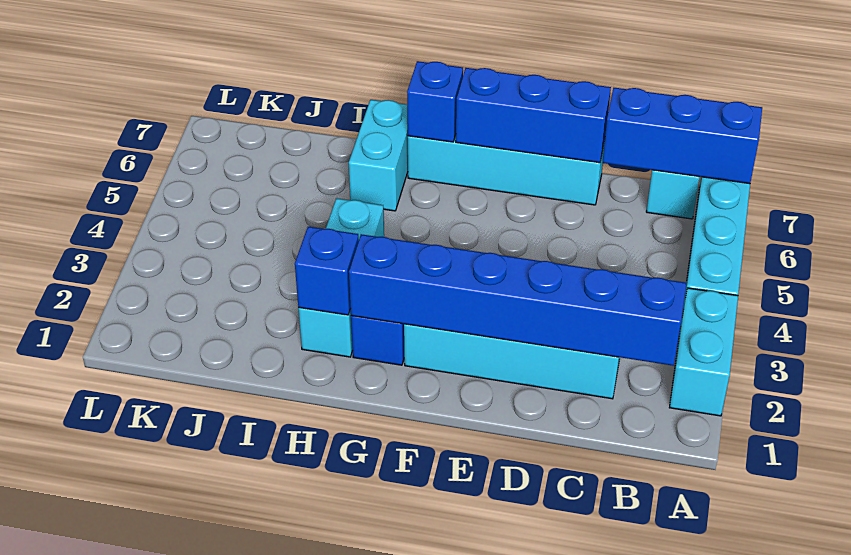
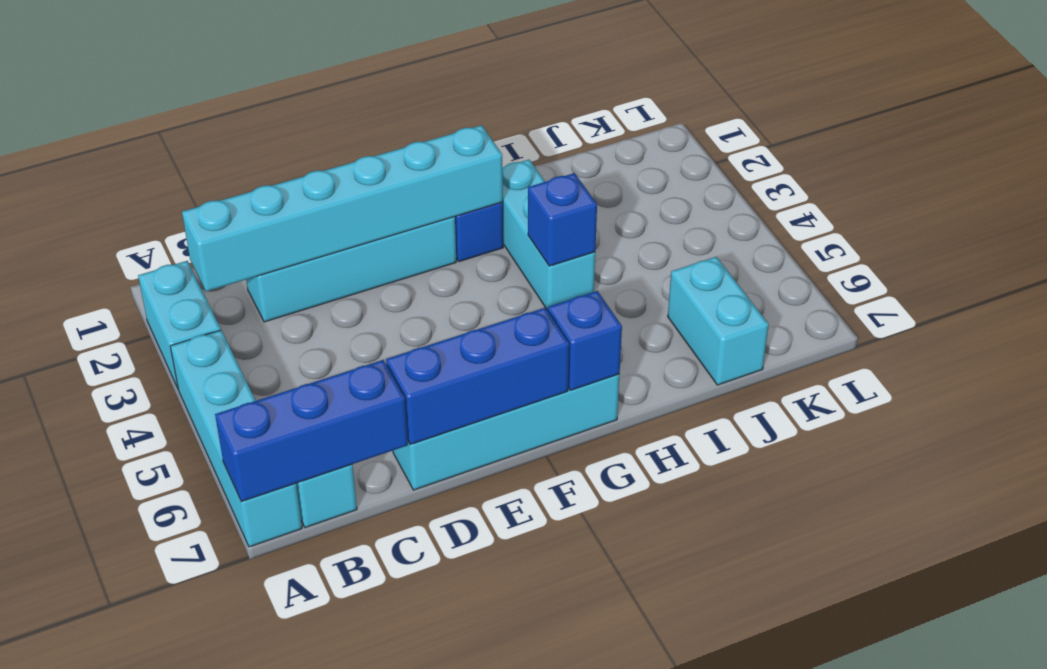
blue brick B2:G2 level 2 -> cyan brick B2:G2 level 2
blue brick H2 level 2 -> blue brick H4 level 2
cyan brick H6:H7 level 1 -> cyan brick J6:J7 level 1

